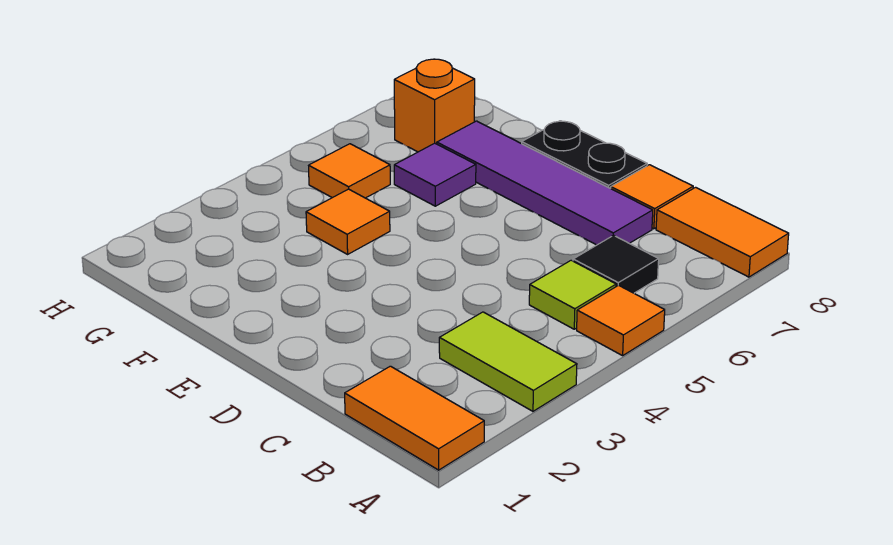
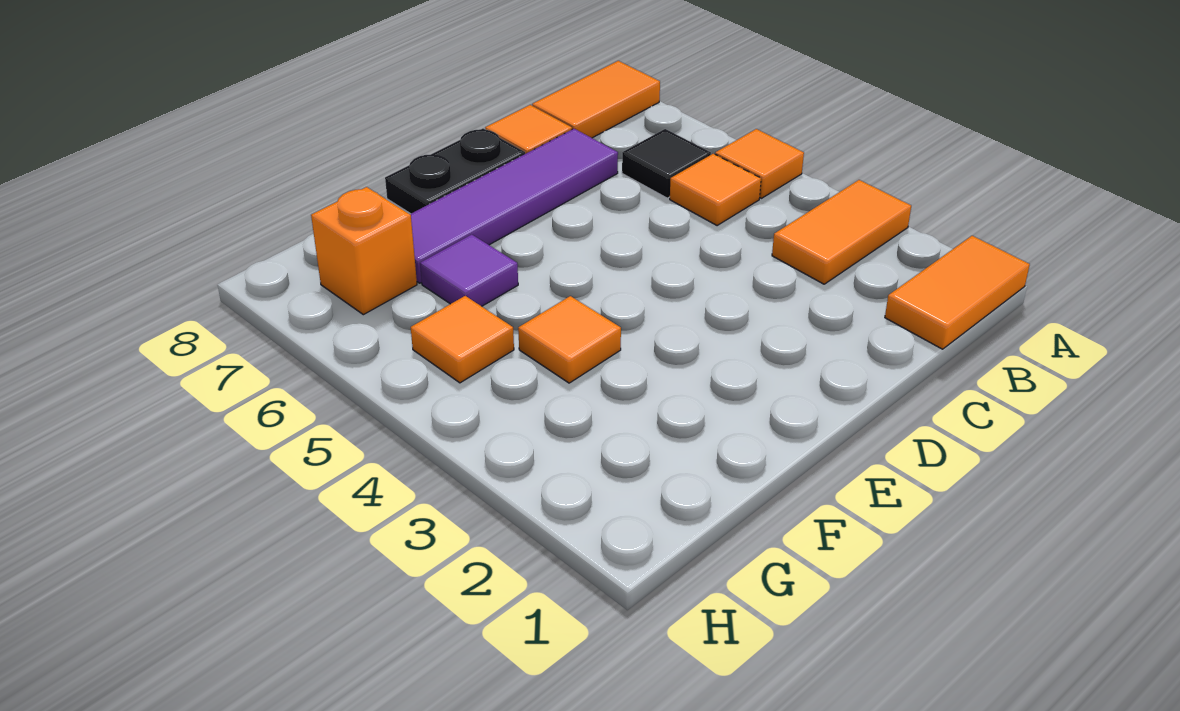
lime tile A3:B3 level 1 -> orange tile A3:B3 level 1
lime tile B5 level 1 -> orange tile B5 level 1

